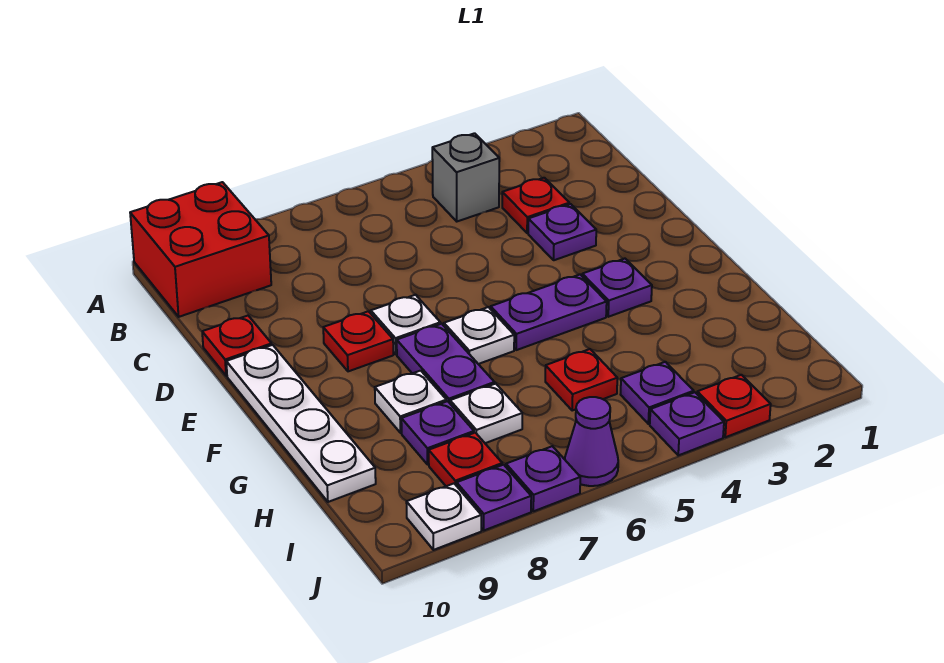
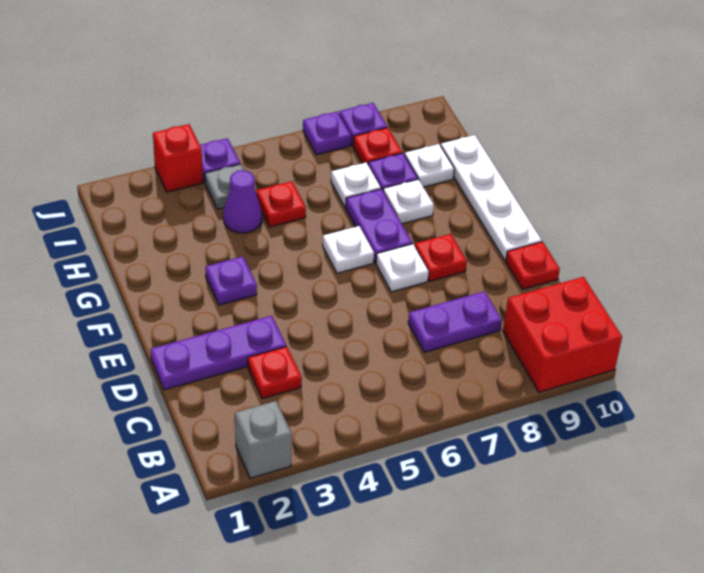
grey brick B4 level 1 -> grey brick A2 level 1
purple plate D3 level 1 -> purple plate D1:D3 level 1
purple plate F4:F5 level 1 -> purple plate C7:C8 level 1
purple plate I4 level 1 -> grey plate I4 level 1
red plate J3 level 1 -> red brick J3 level 1
purple cone J6 level 1 -> purple cone H4 level 1
white plate J9 level 1 -> white plate H9 level 1

